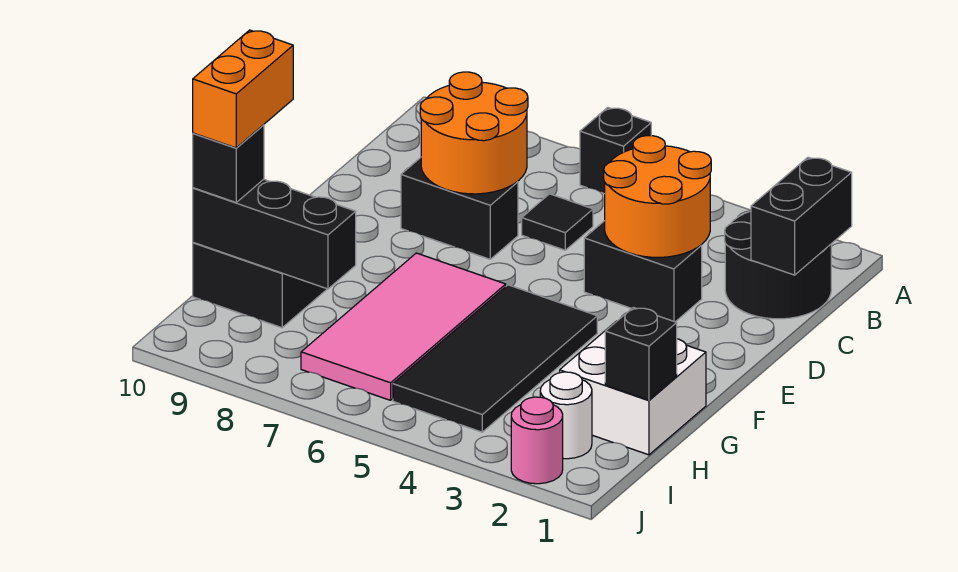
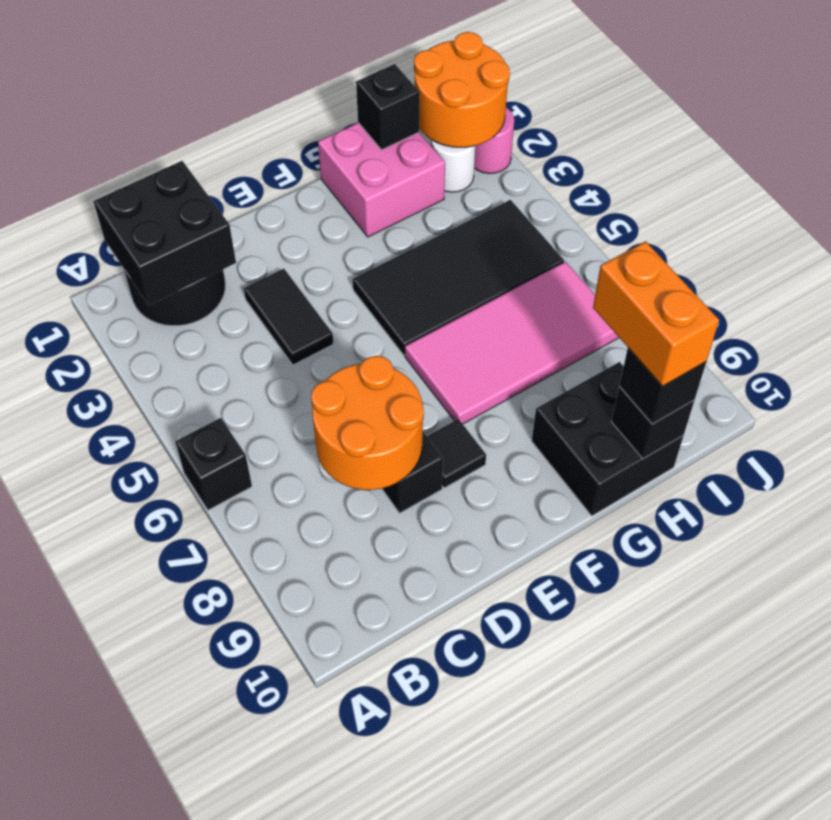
black brick B1:C1 level 2 -> black brick B1:C2 level 2
orange round brick C3:D4 level 2 -> orange round brick I1:J2 level 2
black tile C6 level 1 -> black tile E8 level 1
black brick D3:D4 level 1 -> black tile D3:D4 level 1
white brick G1:H2 level 1 -> pink brick G1:H2 level 1
orange brick G10:H10 level 4 -> orange brick H9:H10 level 4
black brick H8:H10 level 2 -> black brick H10 level 2

